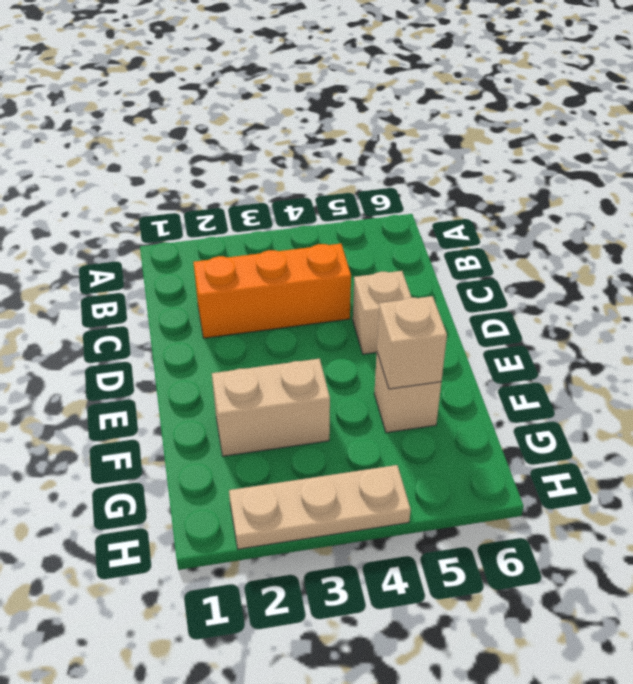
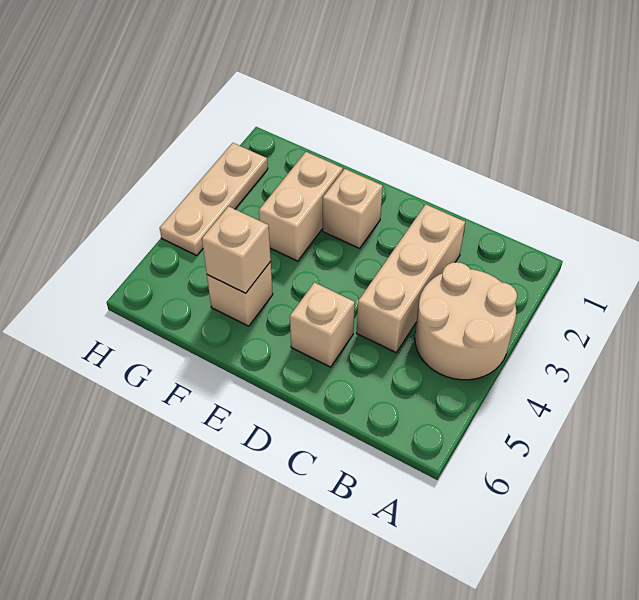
none -> tan round brick A3:B4 level 1
orange brick C2:C4 level 1 -> tan brick C2:C4 level 1
none -> tan brick E2 level 1

